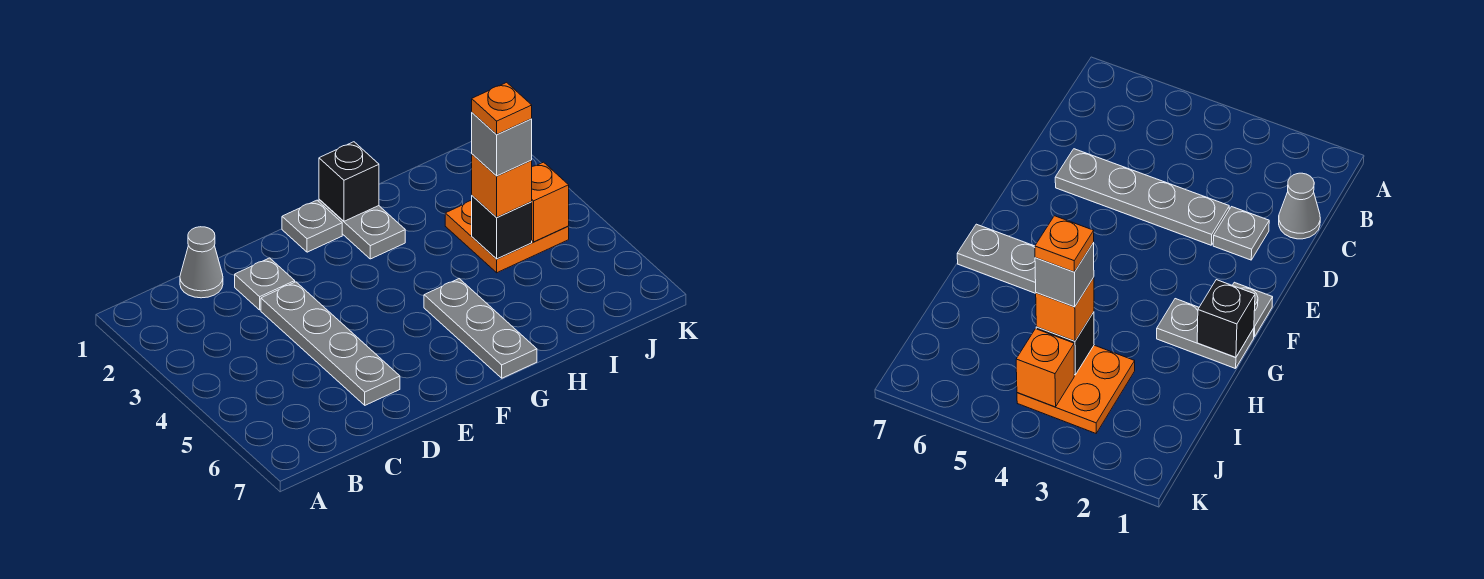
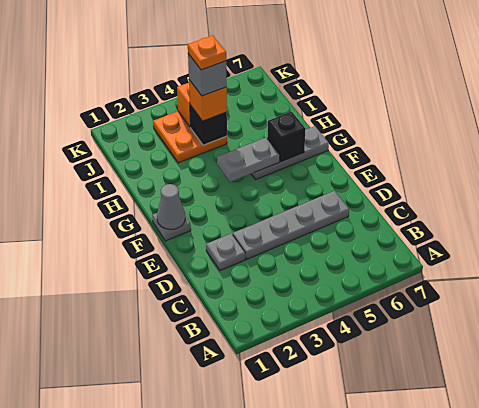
grey cone C1 level 1 -> grey cone F1 level 2
grey plate G1:G2 level 1 -> grey plate G4:G5 level 2
black brick G1 level 2 -> black brick G6 level 2

